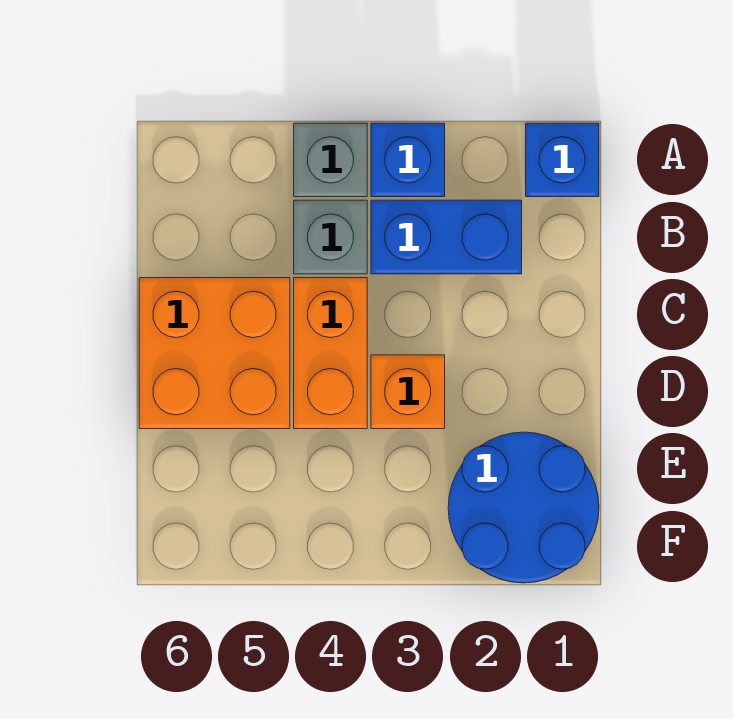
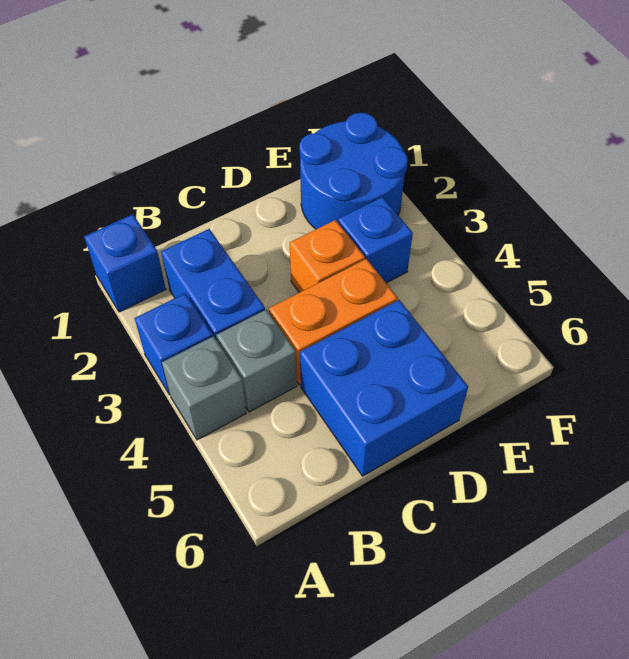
orange brick C5:D6 level 1 -> blue brick C5:D6 level 1
none -> blue brick E3 level 1

